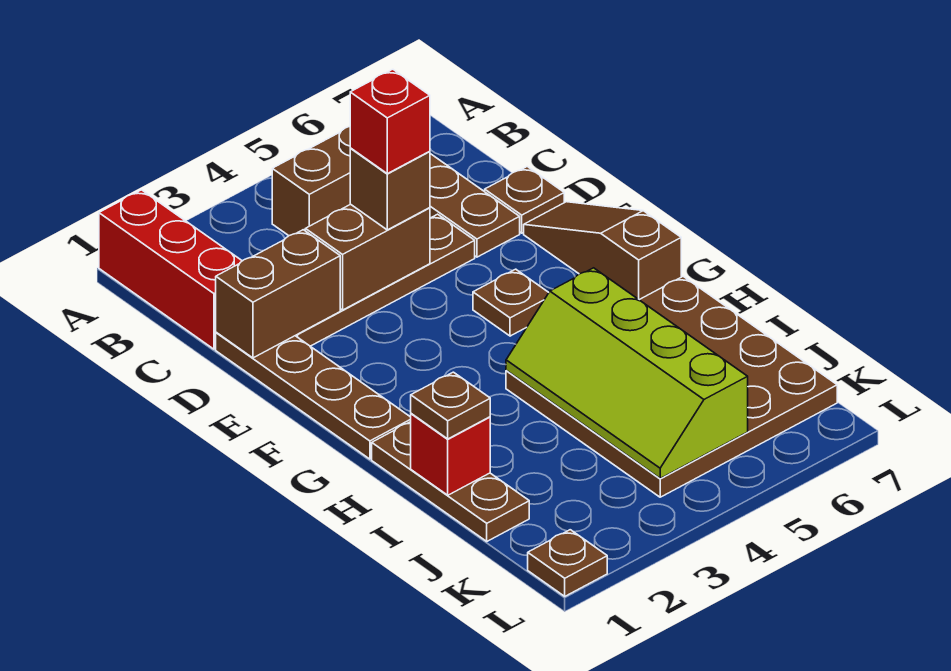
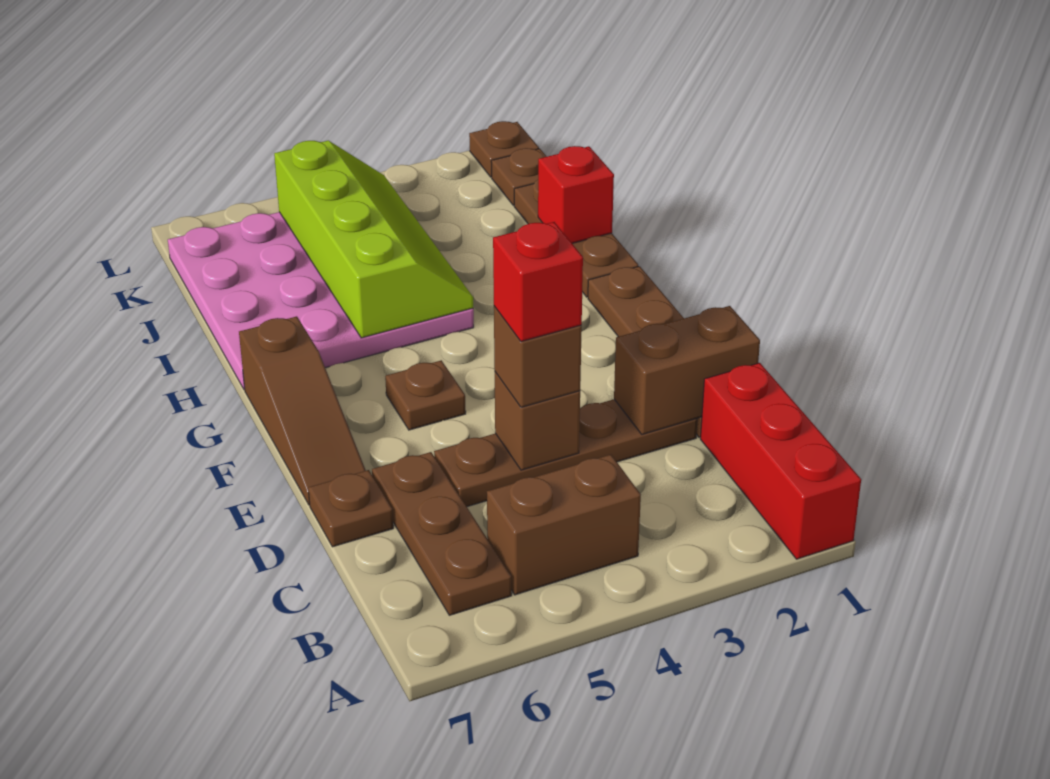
brown brick D3:D4 level 2 -> brown brick D4 level 2
brown plate H4:K7 level 1 -> pink plate H4:K7 level 1
brown plate I1 level 3 -> brown plate K1 level 1

